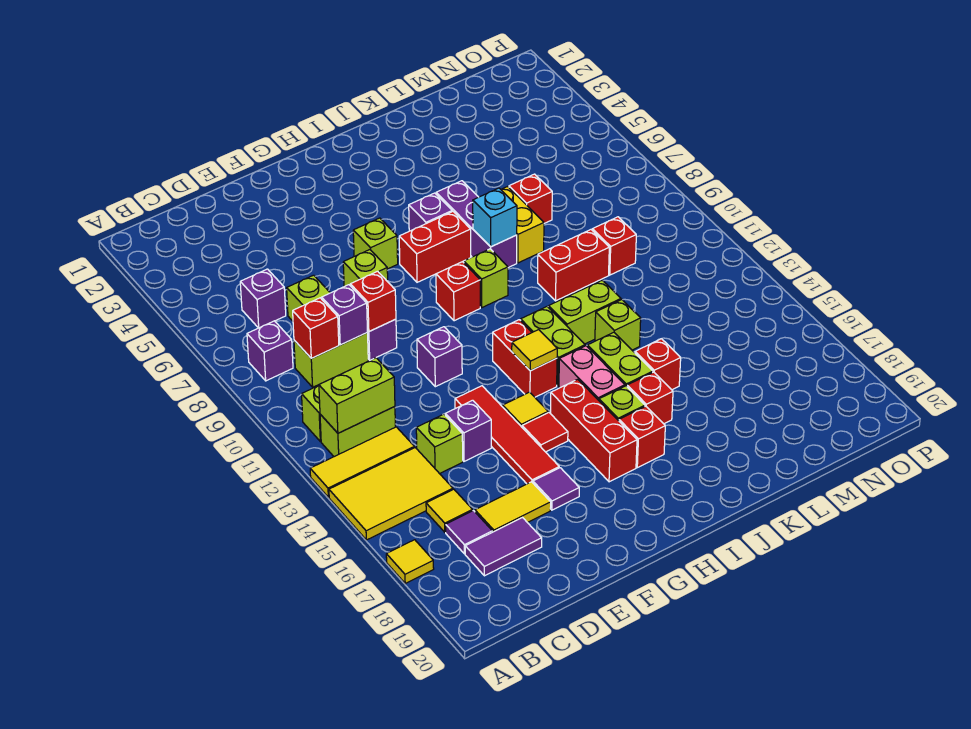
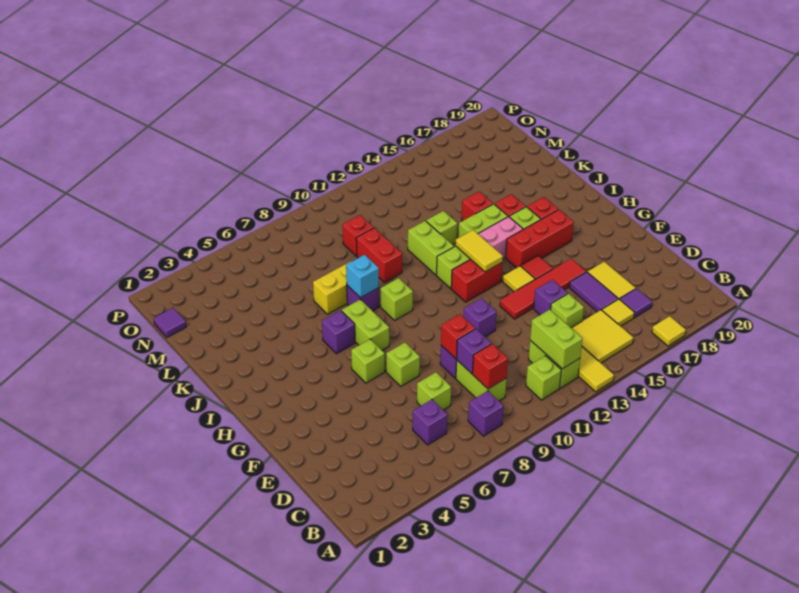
yellow tile A14:C15 level 1 -> yellow tile B14:C15 level 1
purple tile C18:D18 level 1 -> purple tile D16:E16 level 1
purple tile F17 level 1 -> purple tile N1 level 1
red brick H7:I7 level 1 -> lime brick H7:I7 level 1
red brick H9 level 1 -> none
yellow tile H13 level 2 -> yellow tile H13:I13 level 2
purple brick J6:J8 level 1 -> purple brick J8 level 1
red brick L7 level 1 -> none

